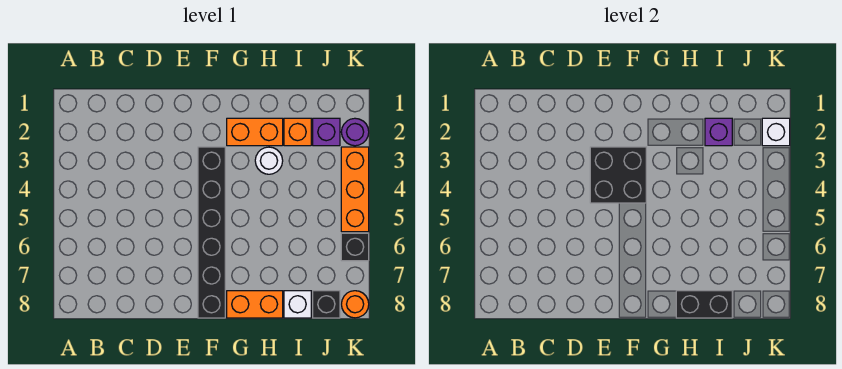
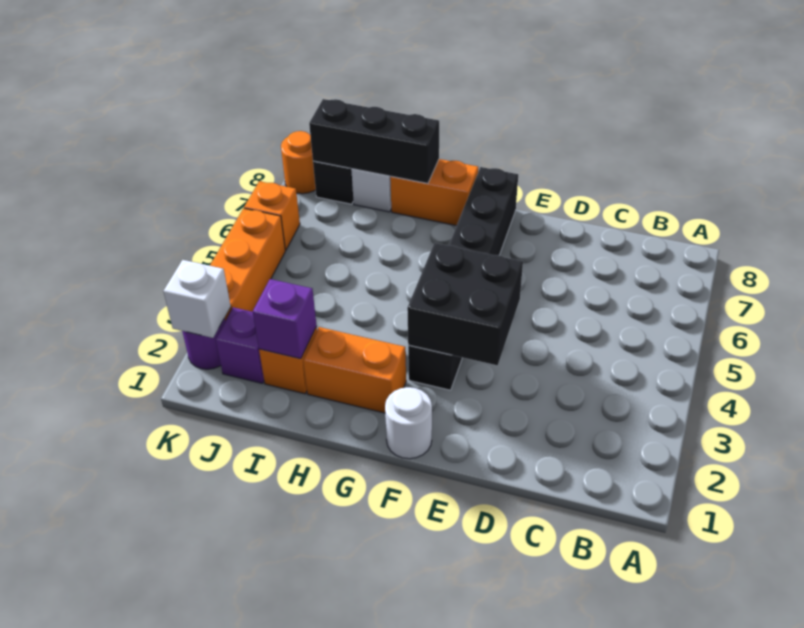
white round brick H3 level 1 -> white round brick F1 level 1
black brick H8:I8 level 2 -> black brick H8:J8 level 2
black brick K6 level 1 -> orange brick K6 level 1

